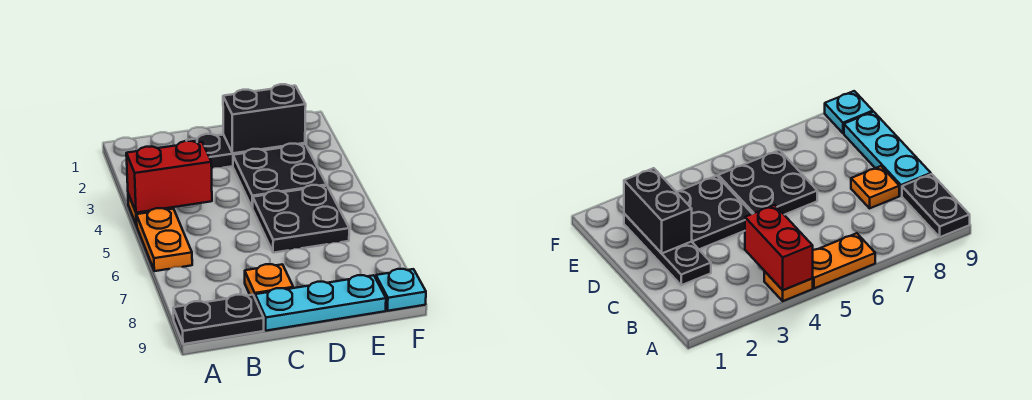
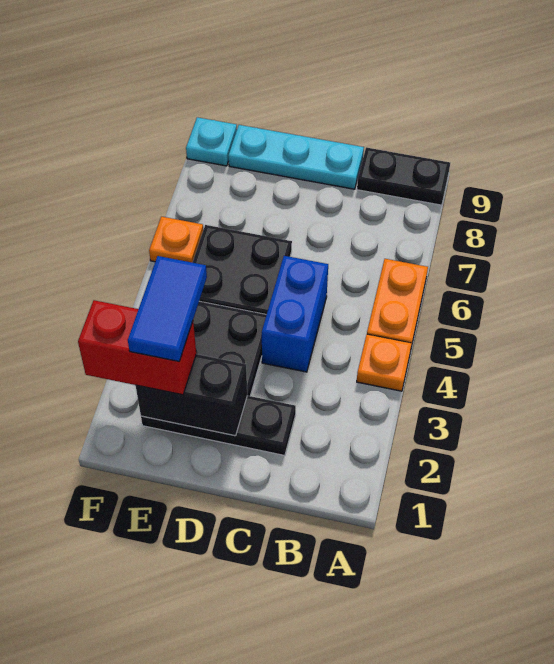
red brick A4:B4 level 2 -> red brick E2:F2 level 3
none -> blue brick C4:C5 level 1
orange plate C8 level 1 -> orange plate F6 level 1
none -> blue tile E2:E3 level 4

